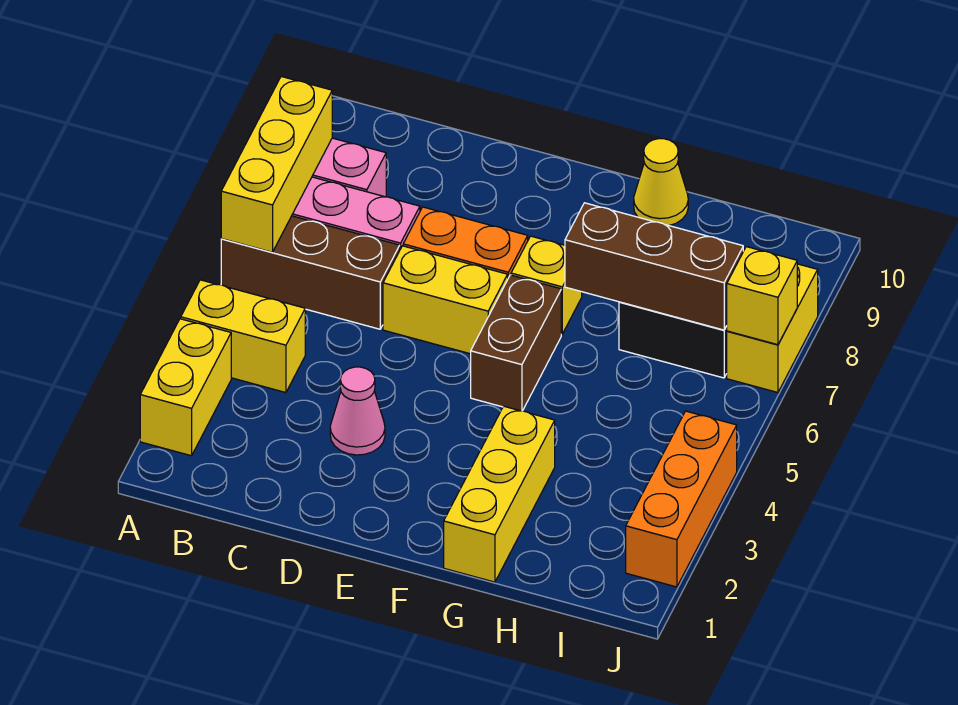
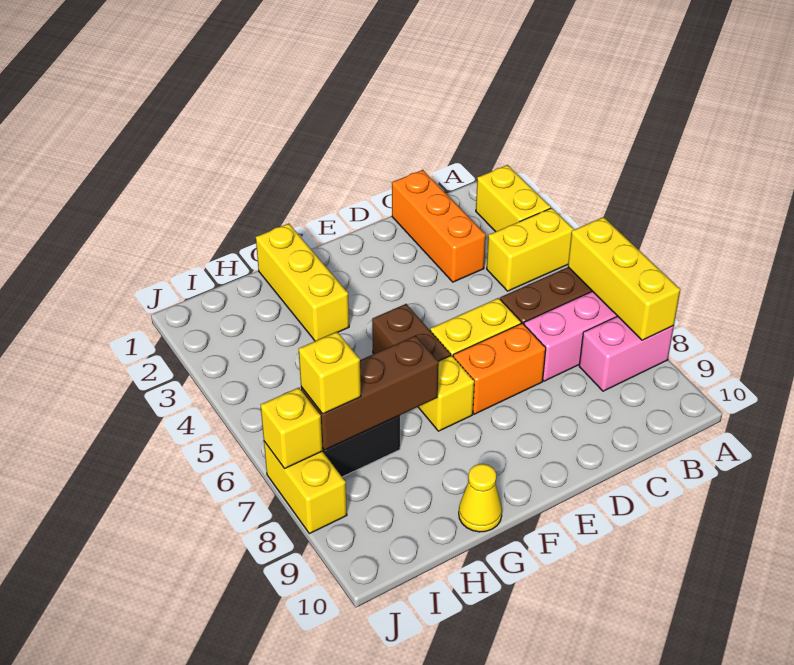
pink cone D3 level 1 -> none
none -> yellow brick I7 level 3
orange brick J2:J4 level 1 -> orange brick C1:C3 level 1

